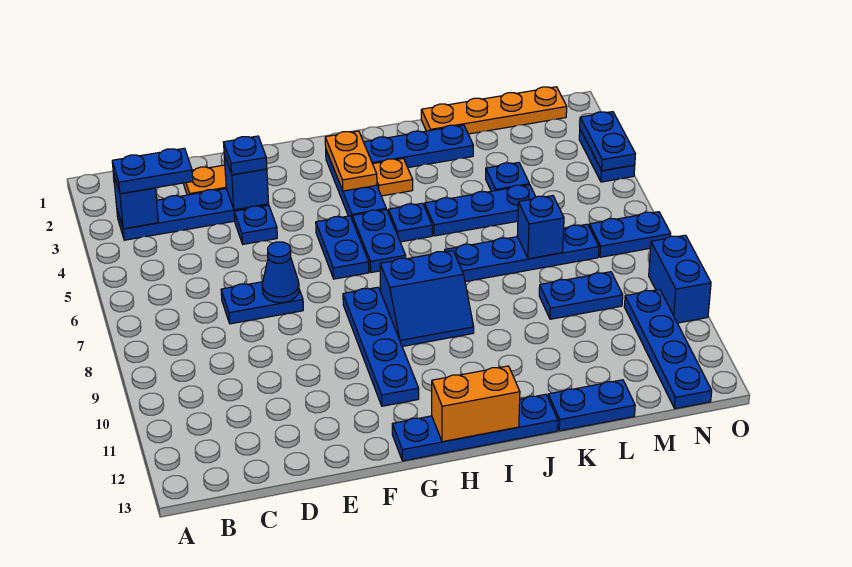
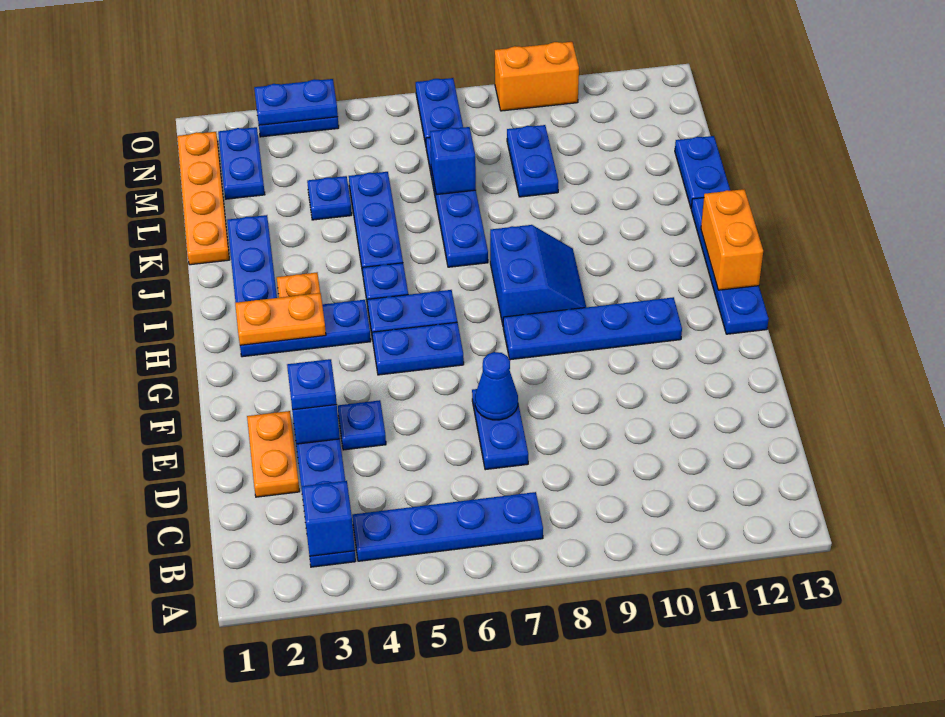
blue plate B3:C3 level 3 -> blue plate M2:N2 level 1
blue plate N10:N13 level 1 -> blue plate B4:B7 level 1
blue brick O9:O10 level 1 -> orange brick O9:O10 level 1

